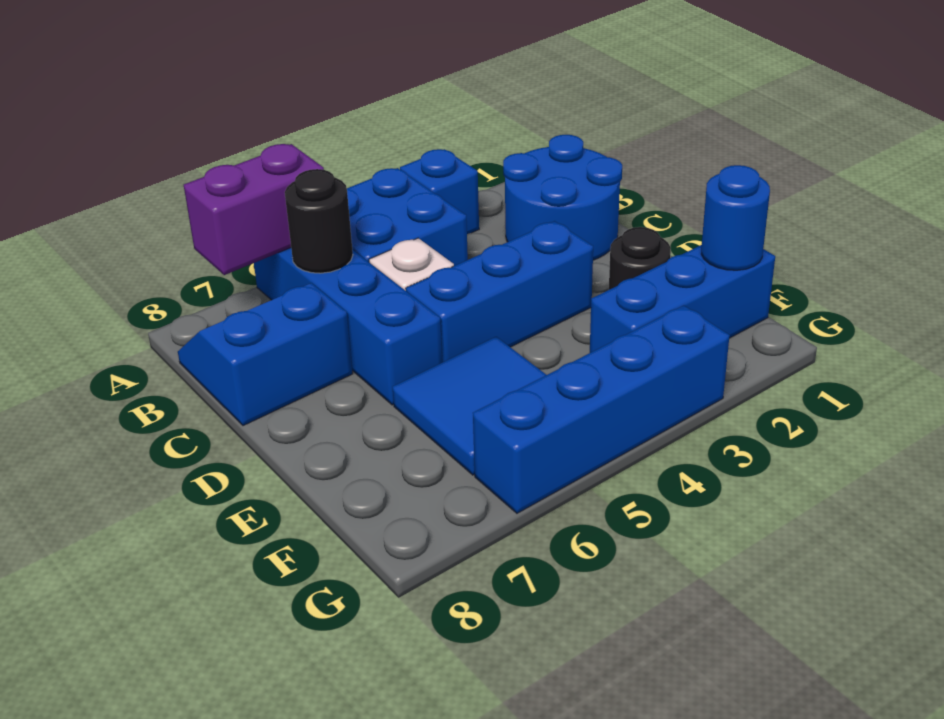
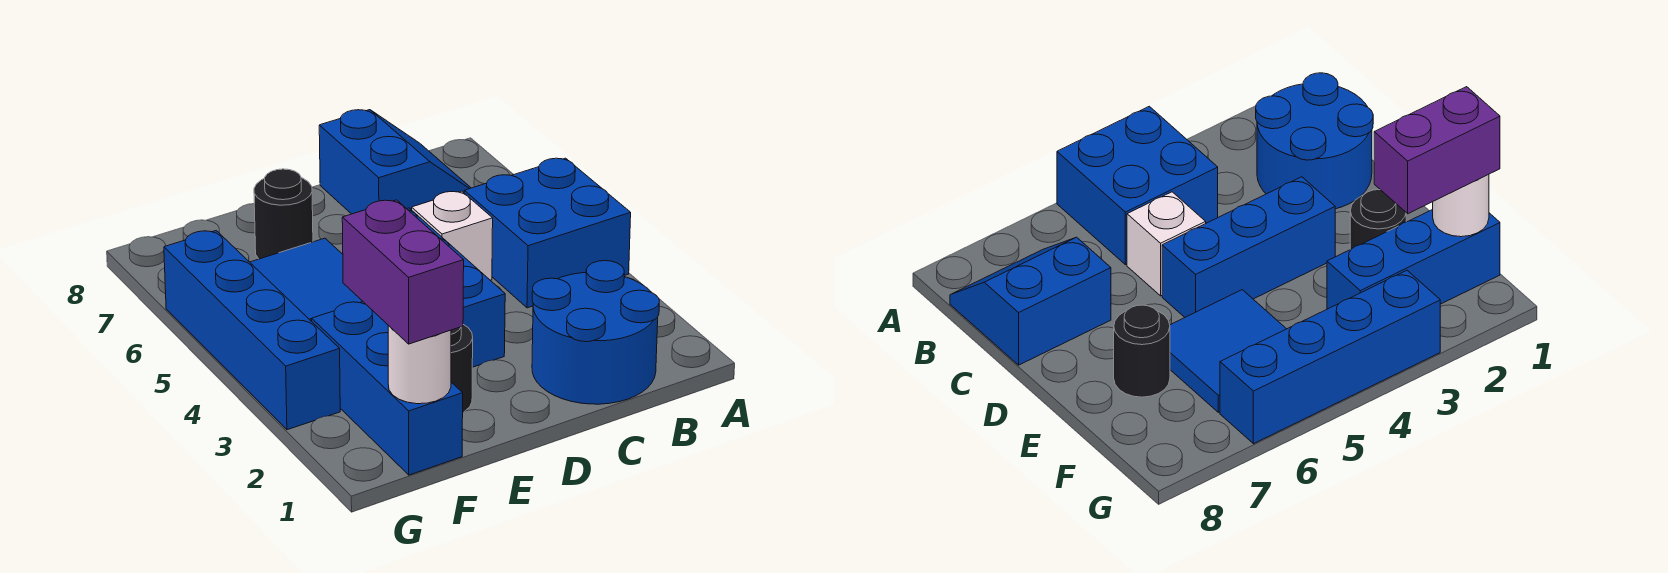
blue brick A3 level 1 -> none
blue brick A6:D6 level 1 -> none
purple brick A6:A7 level 2 -> purple brick F1:F2 level 3
black round brick B6 level 2 -> black round brick E7 level 1
blue round brick F1 level 2 -> white round brick F1 level 2

